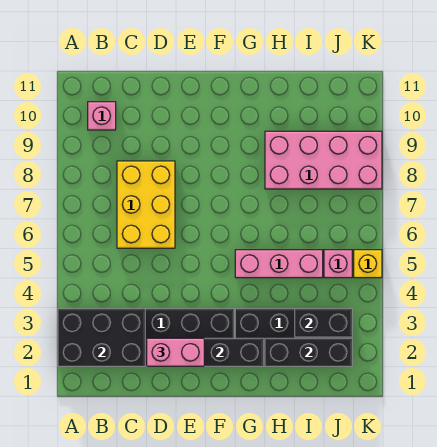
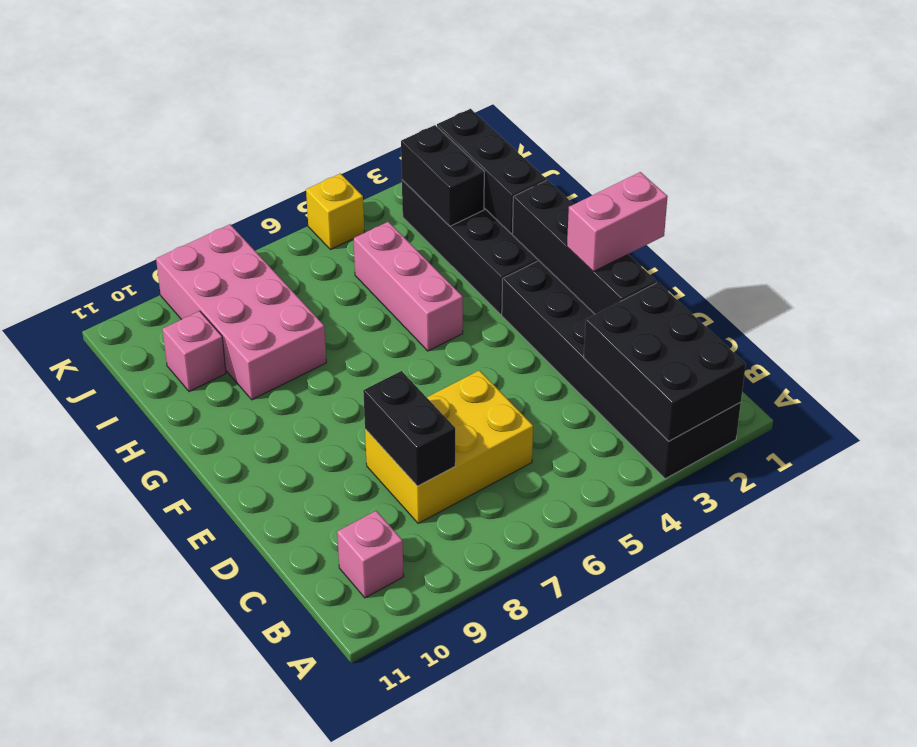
none -> black brick C8:D8 level 2
pink brick D2:E2 level 3 -> pink brick E1:E2 level 3
pink brick J5 level 1 -> pink brick I10 level 1

